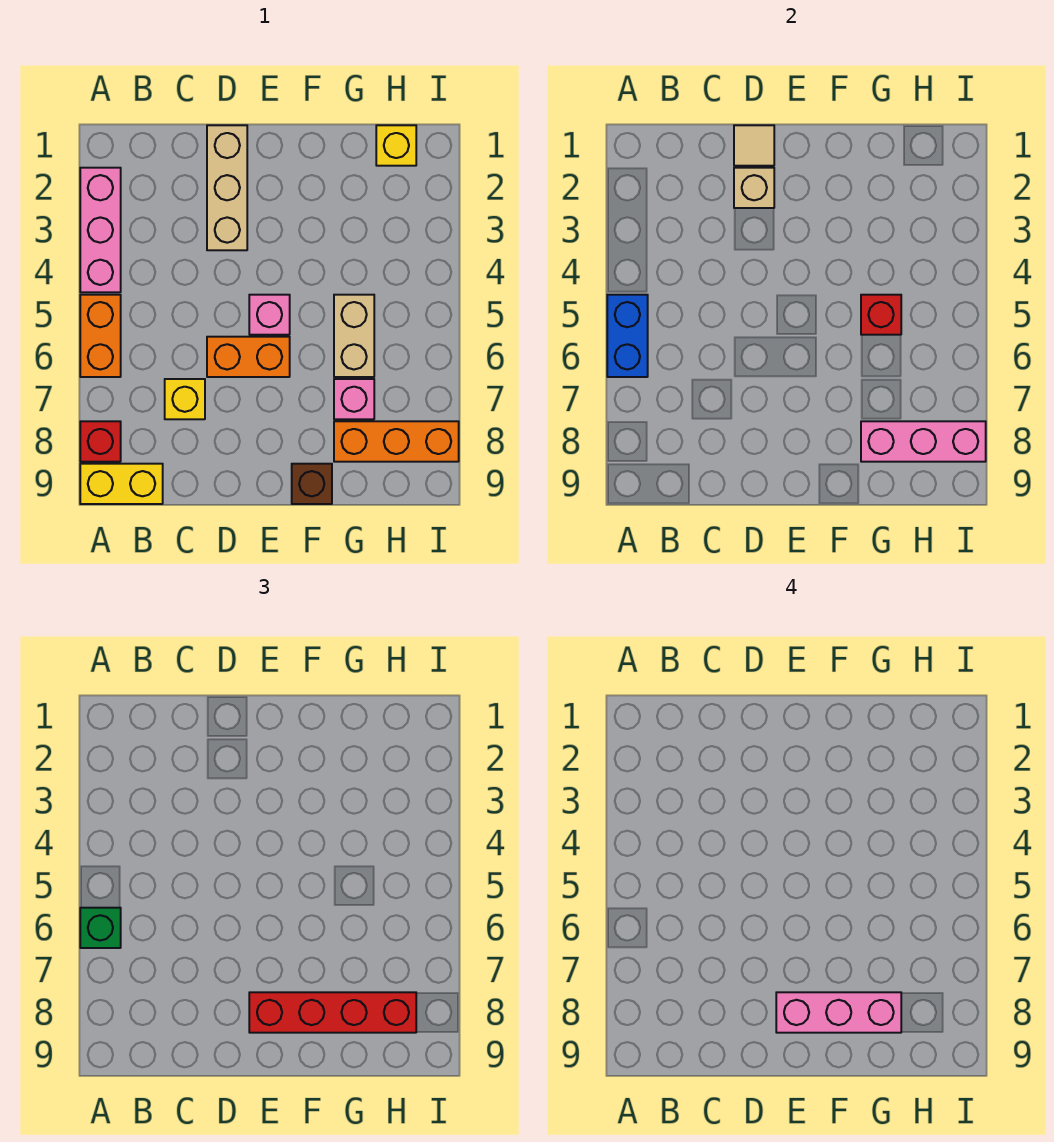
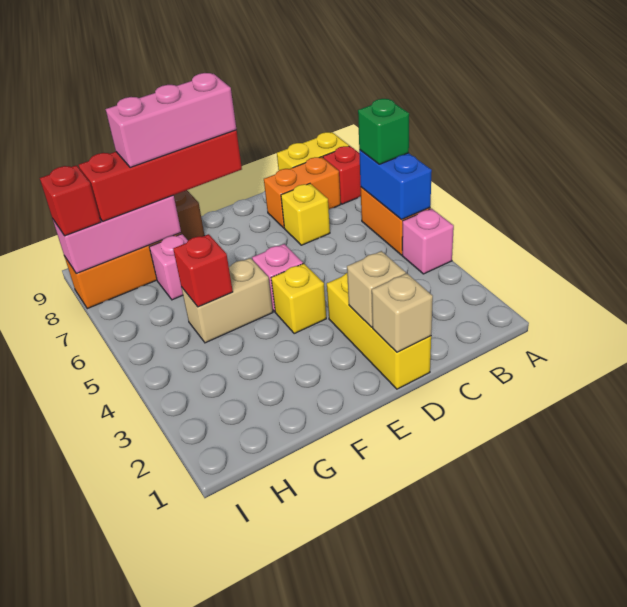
pink brick A2:A4 level 1 -> pink brick A4 level 1
tan brick D1:D3 level 1 -> yellow brick D1:D3 level 1
tan tile D1 level 2 -> tan brick D1 level 2
orange brick D6:E6 level 1 -> orange brick B8:C8 level 1
tan brick G5:G6 level 1 -> tan brick F5:G5 level 1
yellow brick H1 level 1 -> yellow brick E4 level 1
none -> red brick I8 level 3

